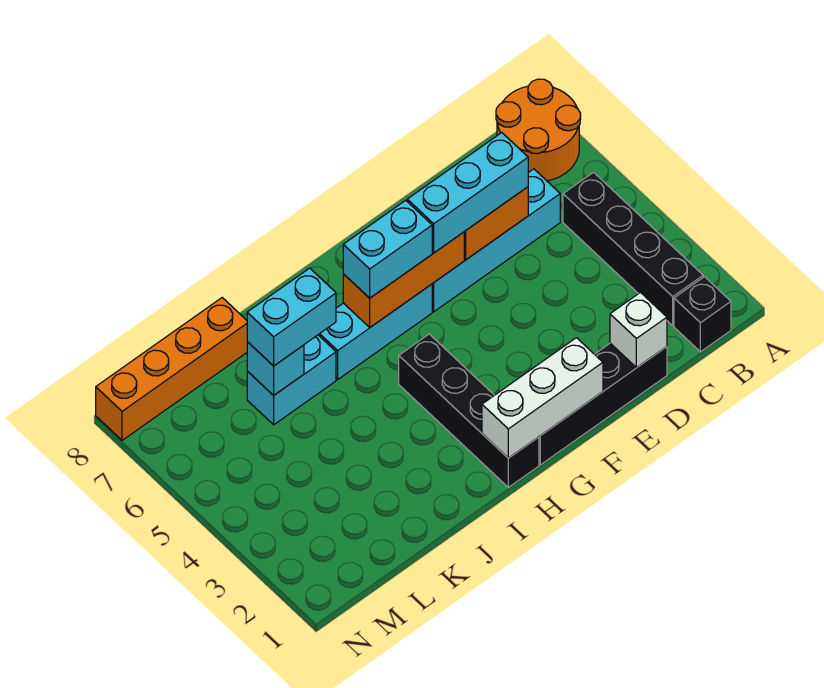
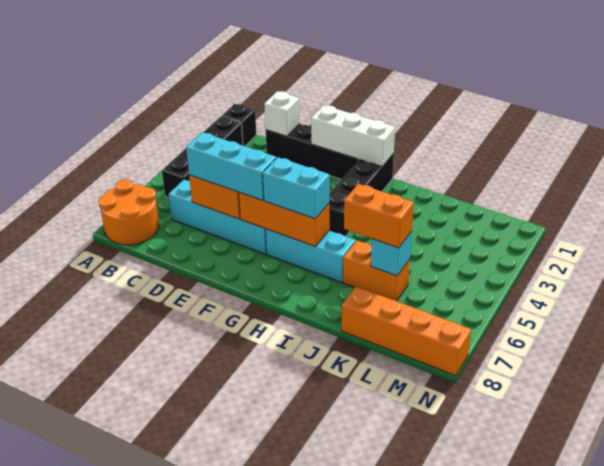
cyan brick J6:K6 level 1 -> orange brick J6:K6 level 1
cyan brick J6:K6 level 3 -> orange brick J6:K6 level 3

